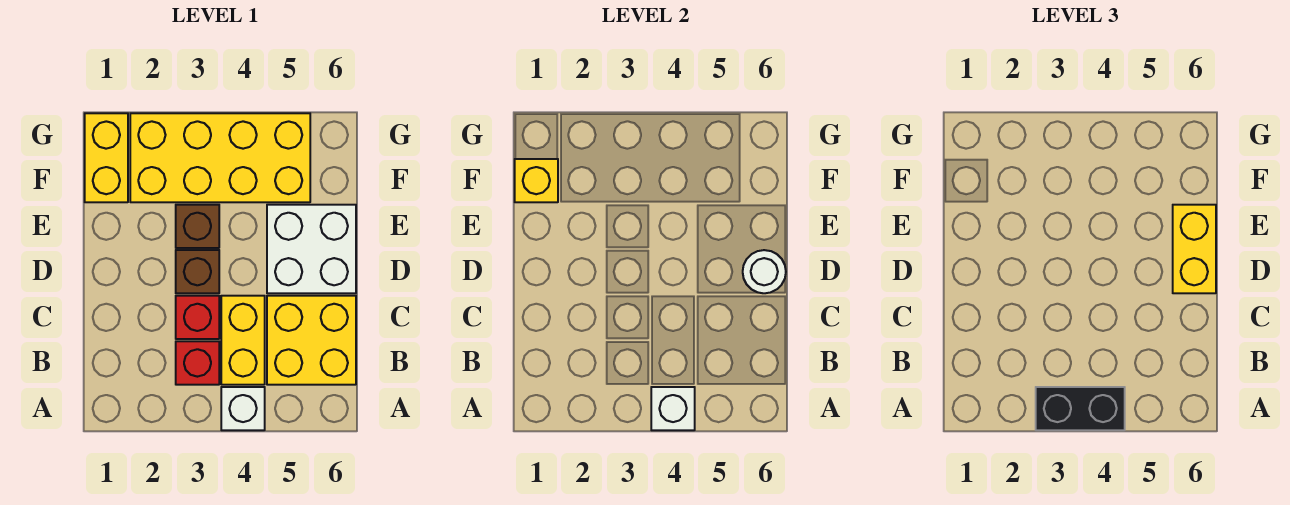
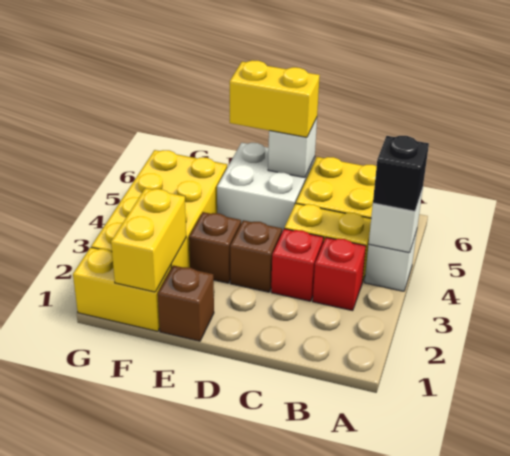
black brick A3:A4 level 3 -> black brick A4 level 3
white round brick D6 level 2 -> white brick D6 level 2
none -> brown brick E1 level 1
yellow brick F1 level 2 -> yellow brick F1:F2 level 2

